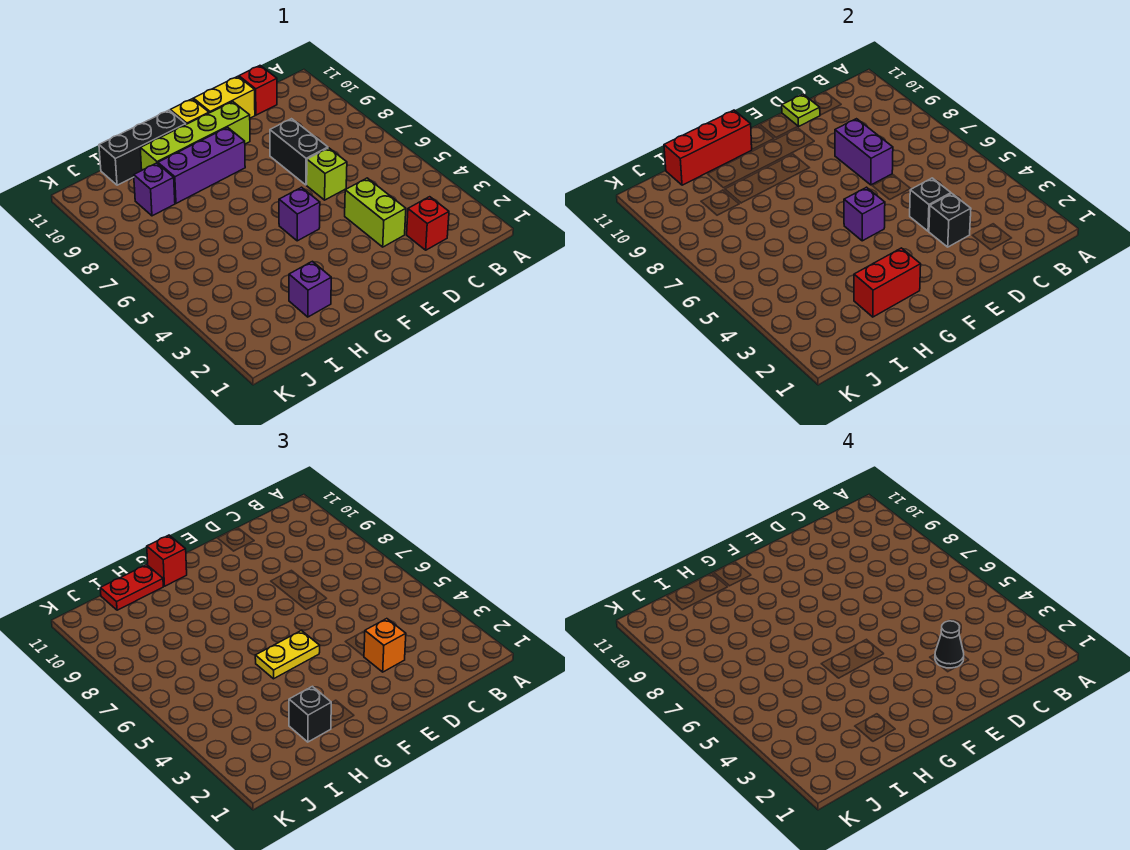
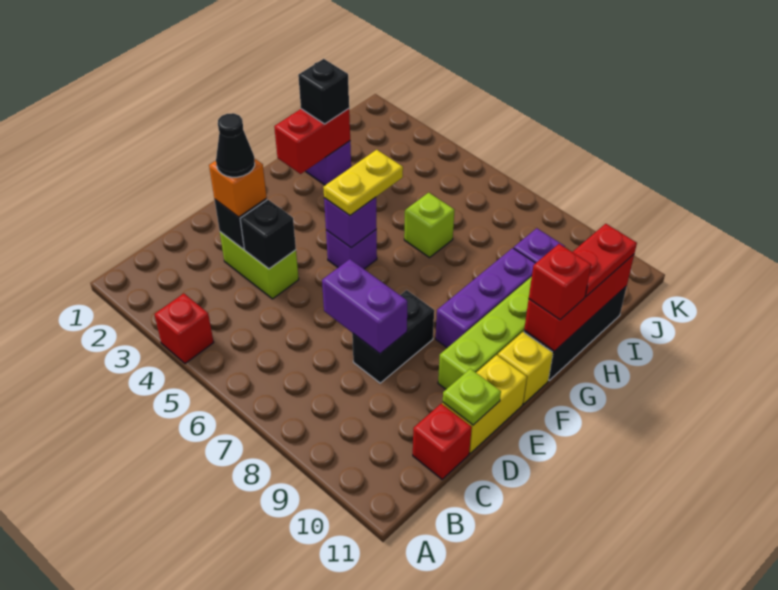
red brick C2 level 1 -> red brick A4 level 1
lime brick D6 level 1 -> lime brick H6 level 1
black brick D7:D8 level 1 -> black brick D8:E8 level 1

